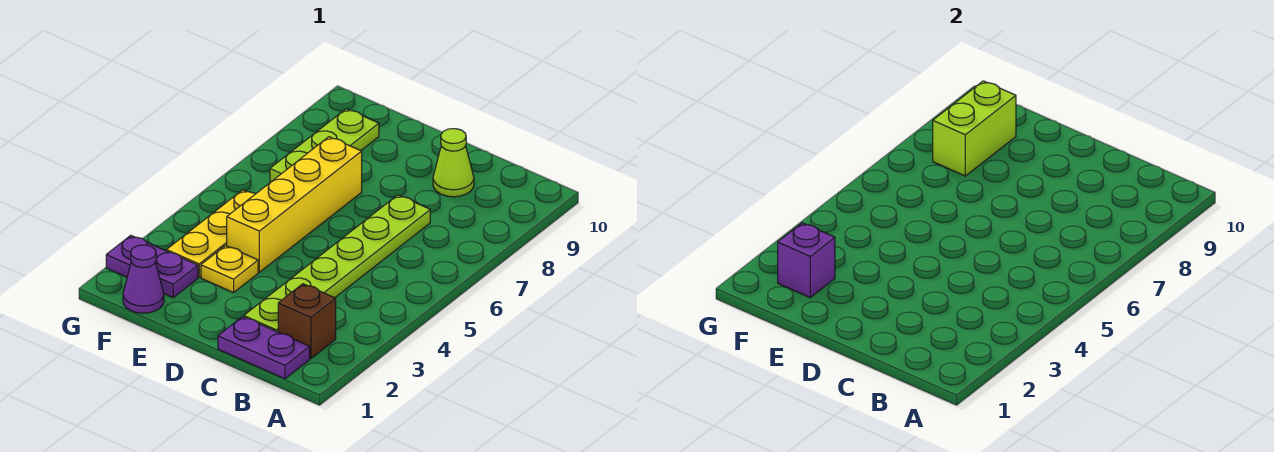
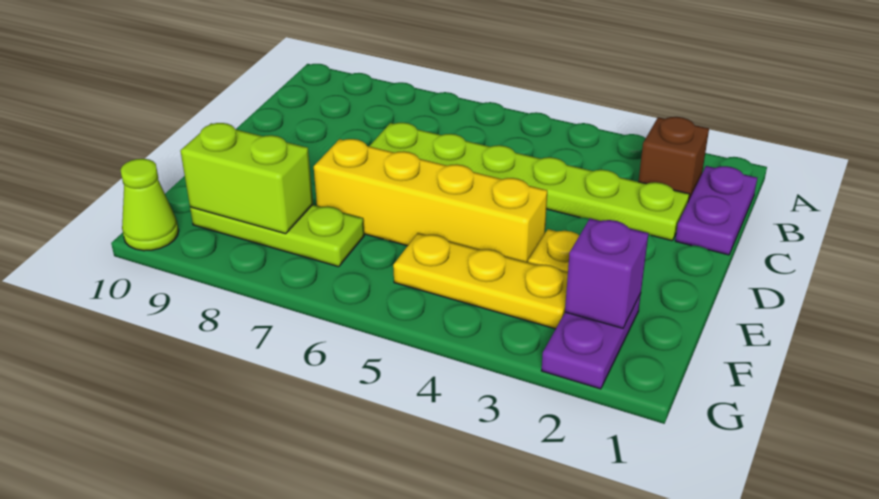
lime cone C9 level 1 -> lime cone G10 level 1
purple cone F1 level 1 -> none

